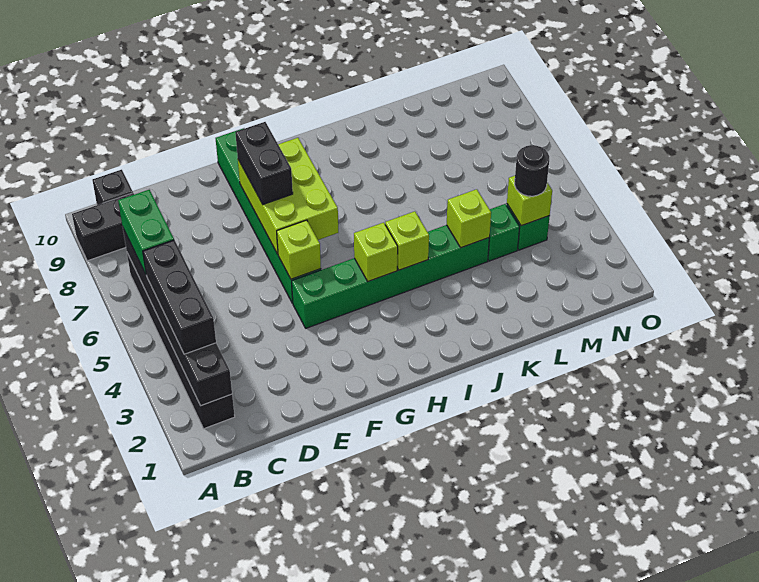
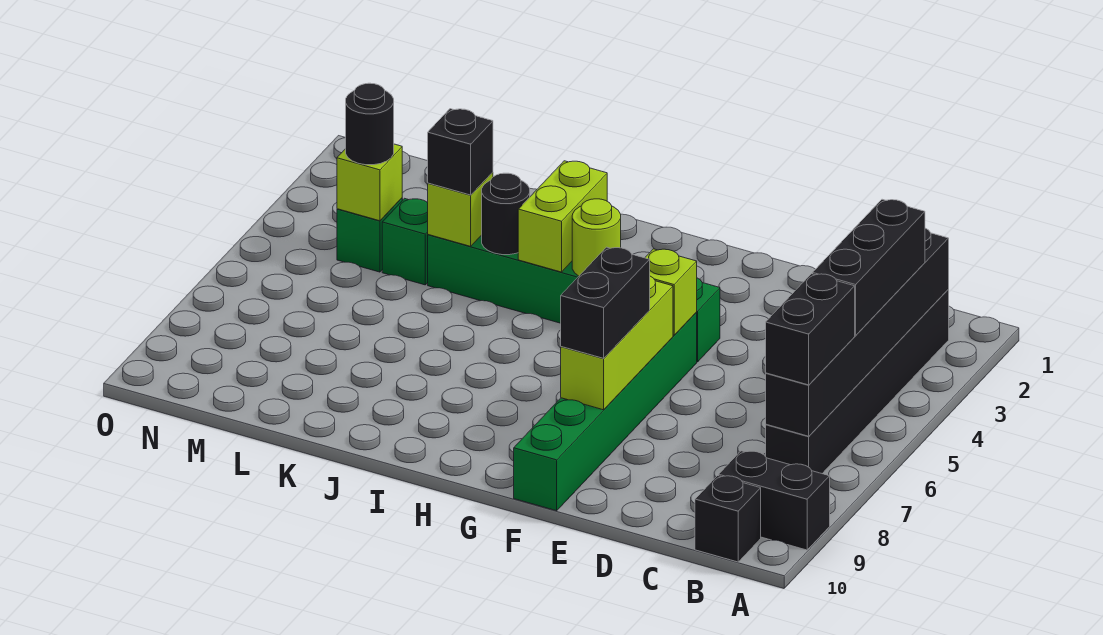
green brick B6:B7 level 3 -> black brick B6:B7 level 3
lime brick F6:G8 level 2 -> lime brick F6:F8 level 2
lime brick H4 level 2 -> lime round brick H4 level 2
lime brick I4 level 2 -> lime brick I3:I4 level 2
none -> black round brick J4 level 2
none -> black brick K4 level 3

